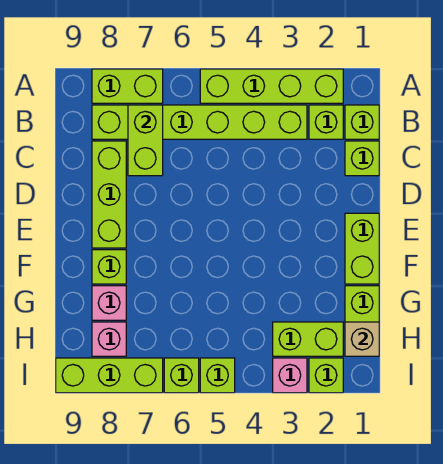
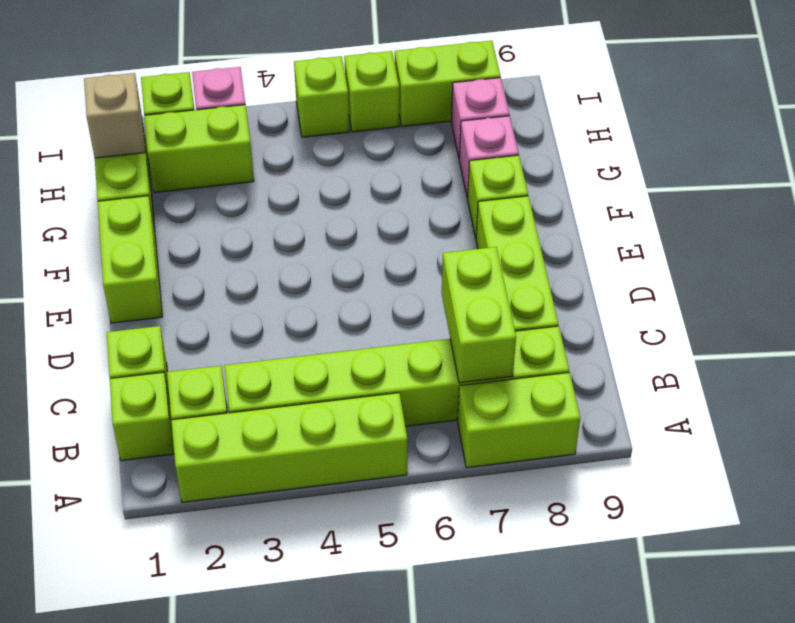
lime brick I7:I9 level 1 -> lime brick I7:I8 level 1

